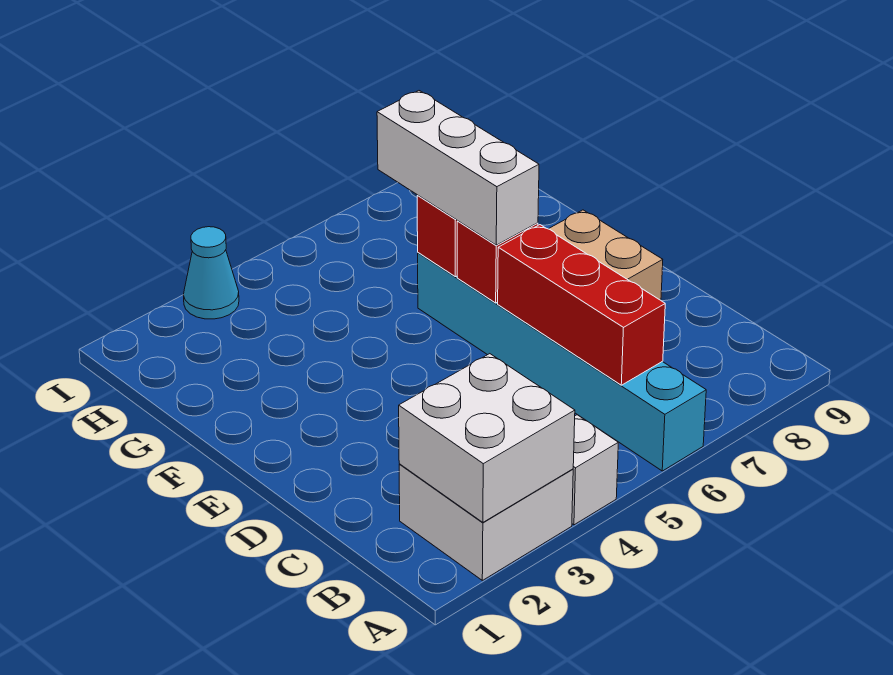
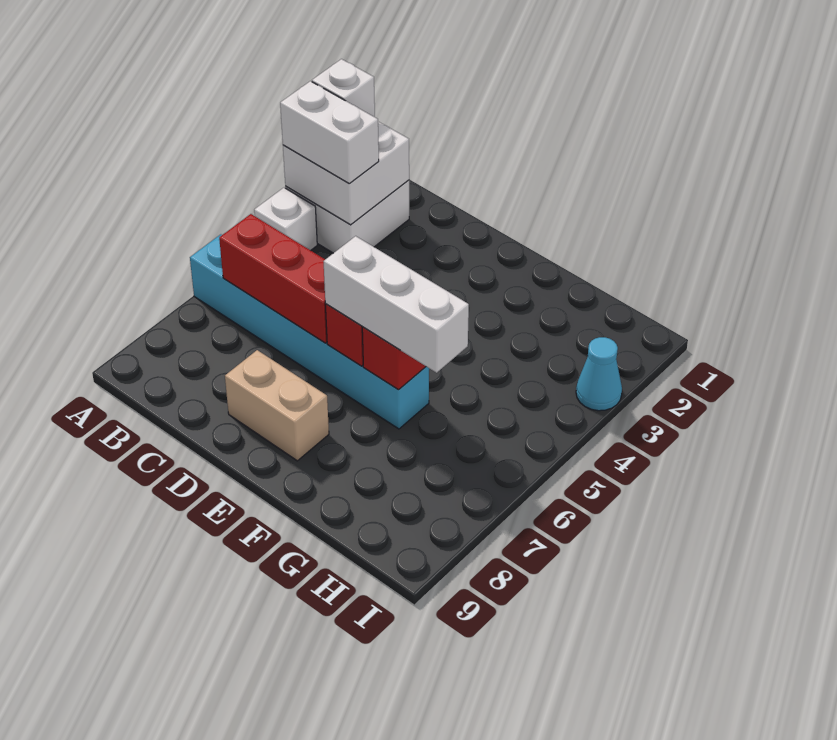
none -> white brick A2 level 3
none -> white brick A3:B3 level 3

